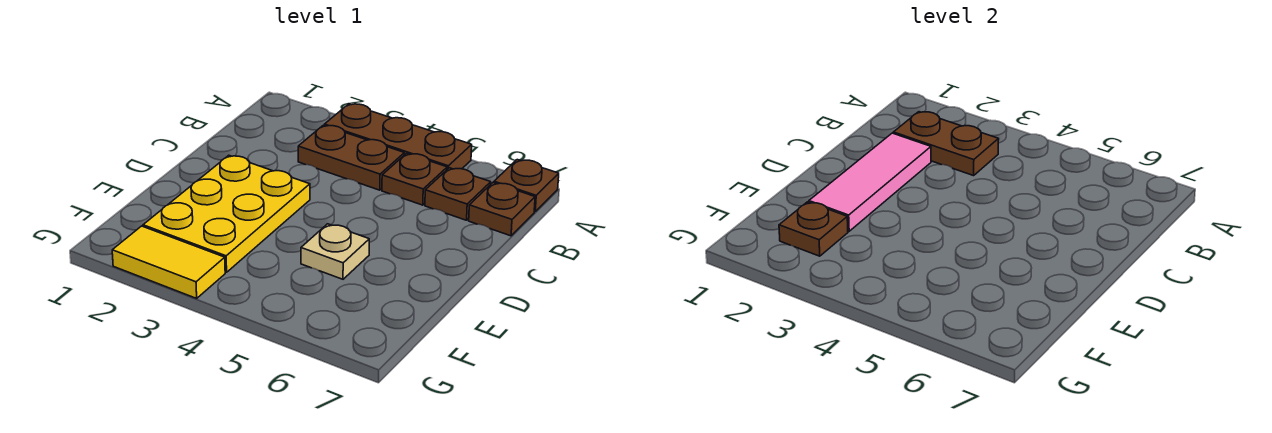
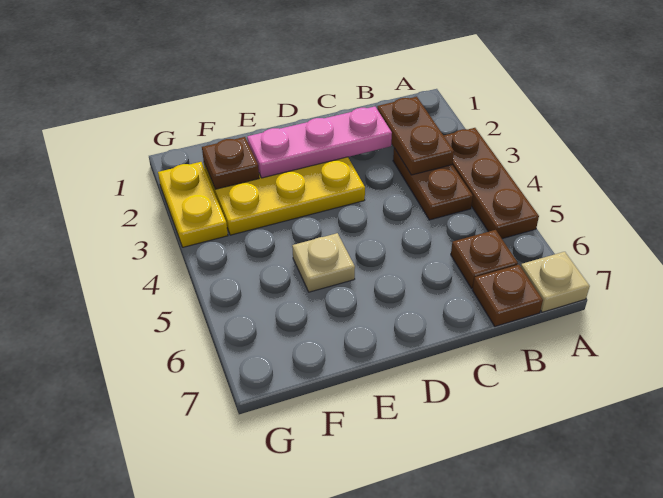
brown plate A7 level 1 -> tan plate A7 level 1
brown plate B5 level 1 -> none
pink tile C2:E2 level 2 -> pink plate C2:E2 level 2
yellow tile G2:G3 level 1 -> yellow plate G2:G3 level 1

